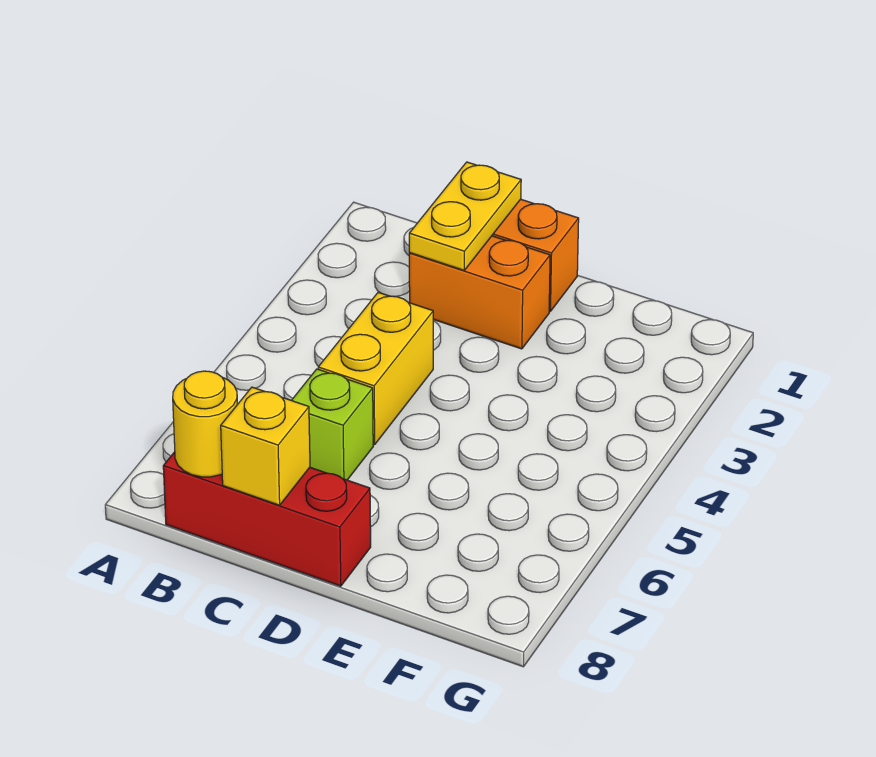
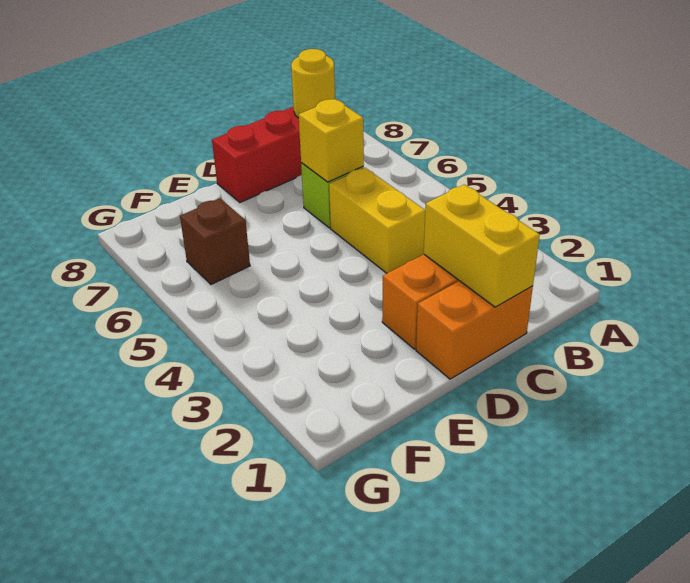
yellow plate C1:C2 level 2 -> yellow brick C1:C2 level 2
yellow brick C8 level 2 -> yellow brick C6 level 2
none -> brown brick F6 level 1

